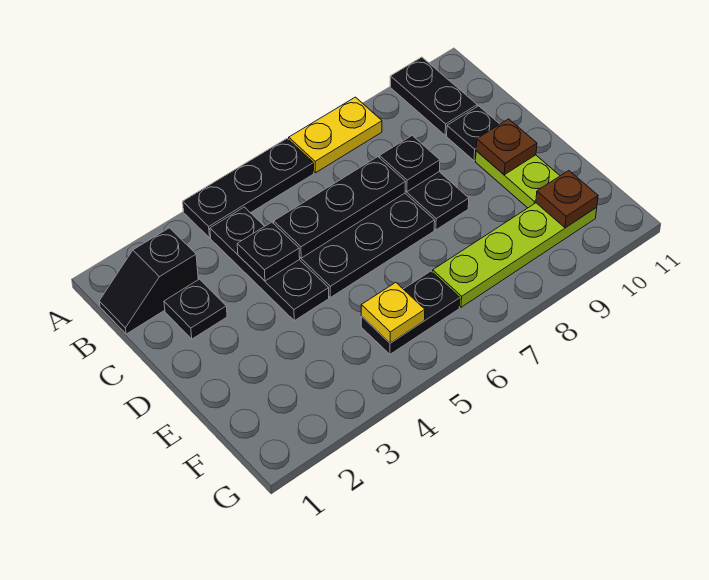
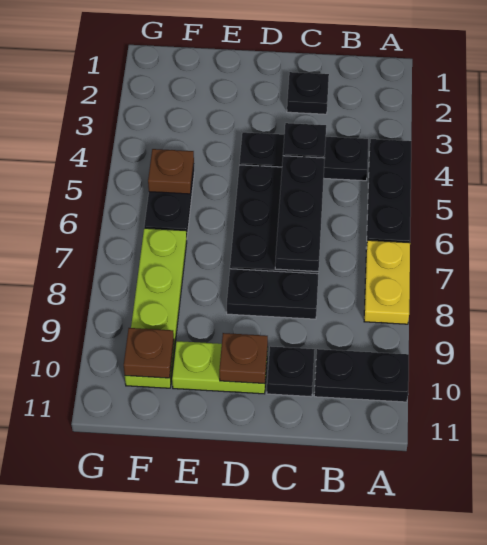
black slope B1:B2 level 1 top 2 -> none
black plate C8 level 2 -> none
yellow plate F5 level 2 -> brown plate F5 level 2

